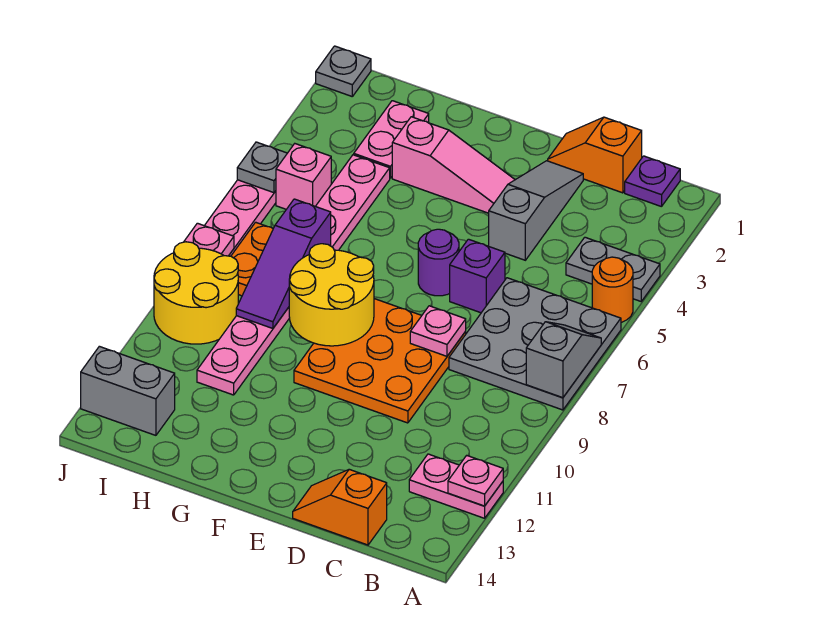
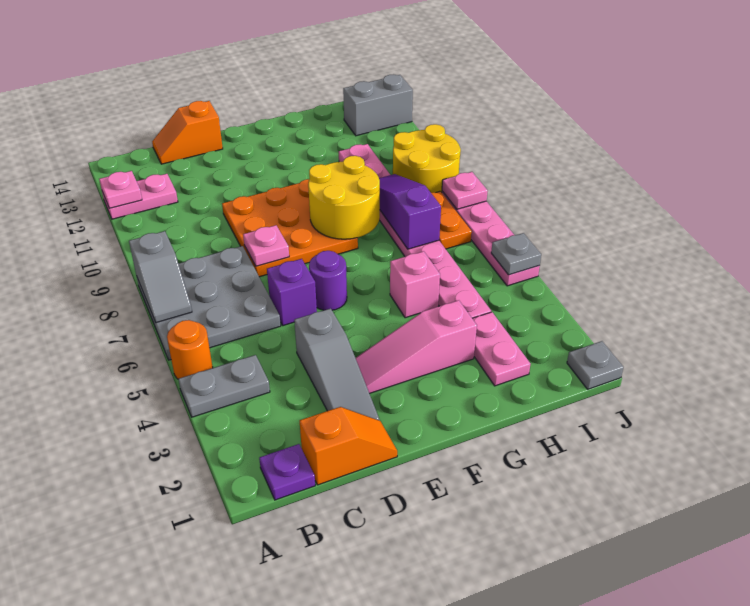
orange slope C14:D14 level 1 top C -> orange slope C14:D14 level 1 top D
pink brick I5 level 1 -> pink brick G5 level 1

